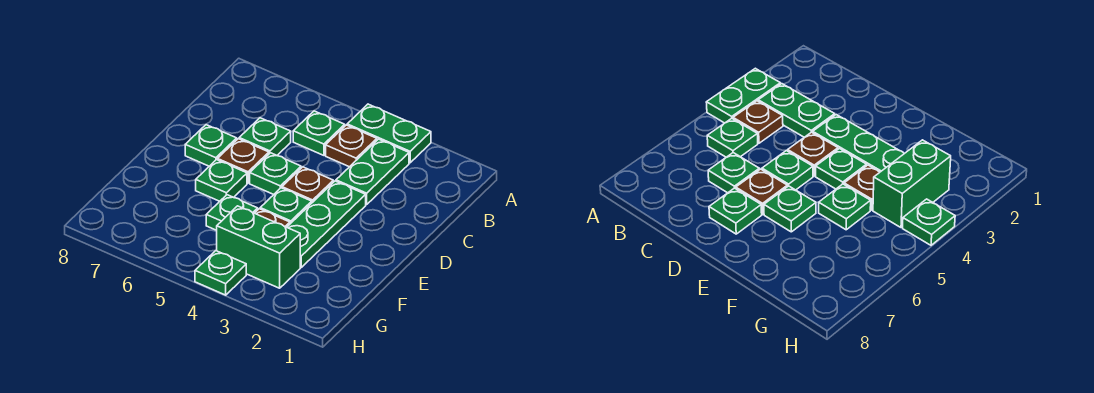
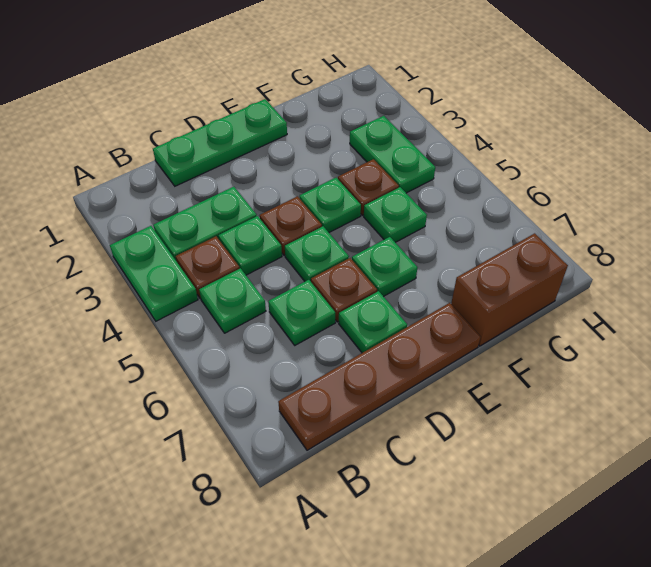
none -> brown plate B8:E8 level 1
green plate D3:F3 level 1 -> green plate C1:E1 level 1
none -> brown brick F8:G8 level 1
green brick G3:G4 level 1 -> green plate G3:G4 level 1
green plate H4 level 1 -> green plate C4 level 1

